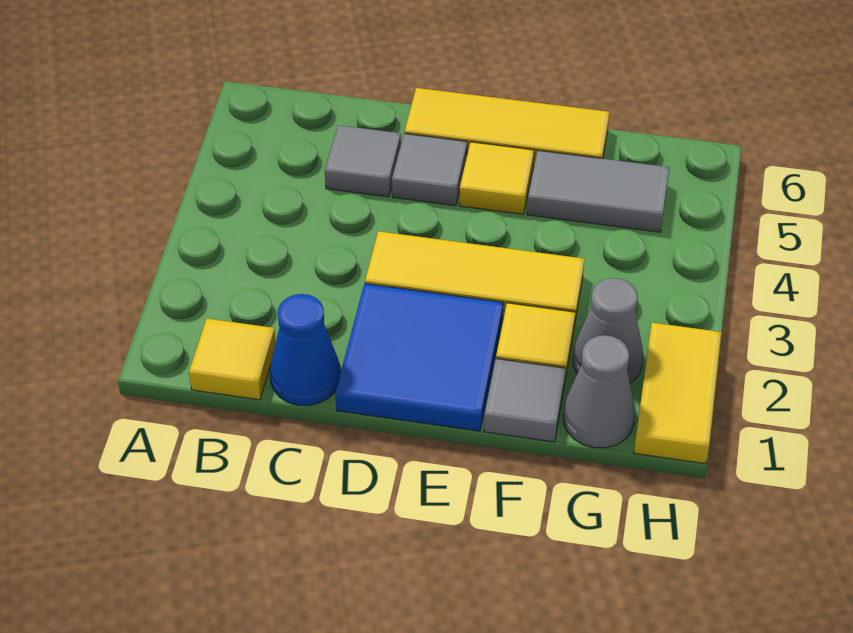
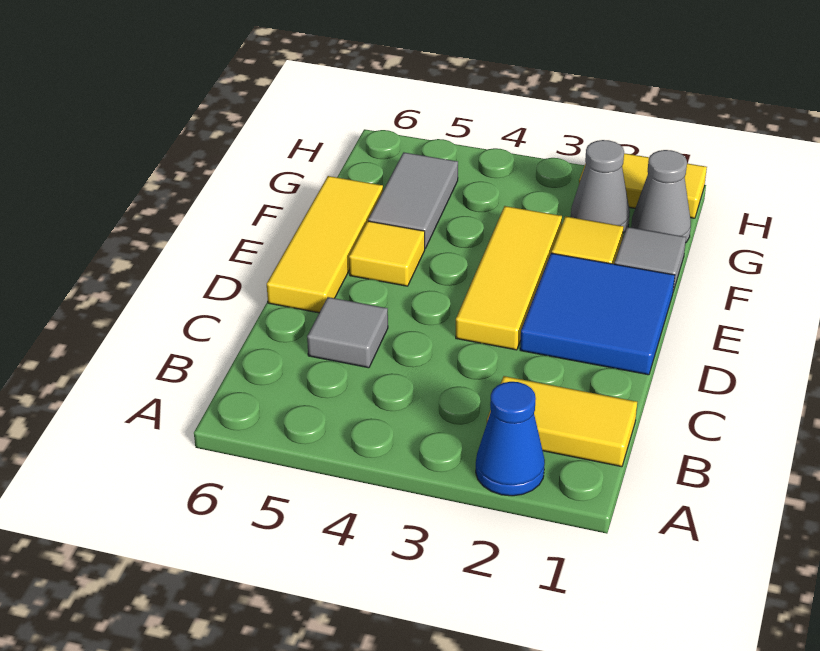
yellow tile B1 level 1 -> yellow tile B1:B2 level 1
blue cone C1 level 1 -> blue cone A2 level 1
grey tile D5 level 1 -> none

